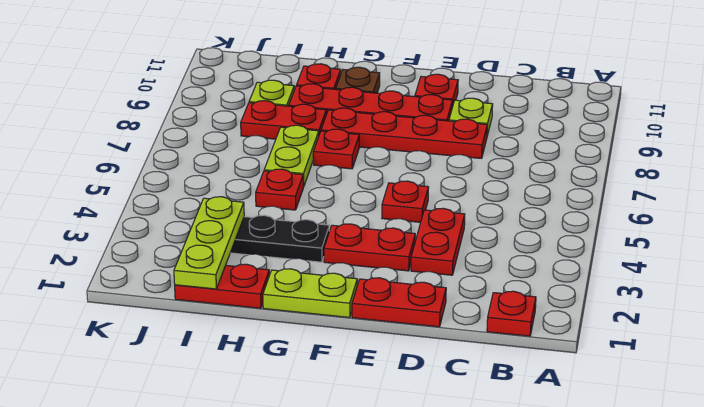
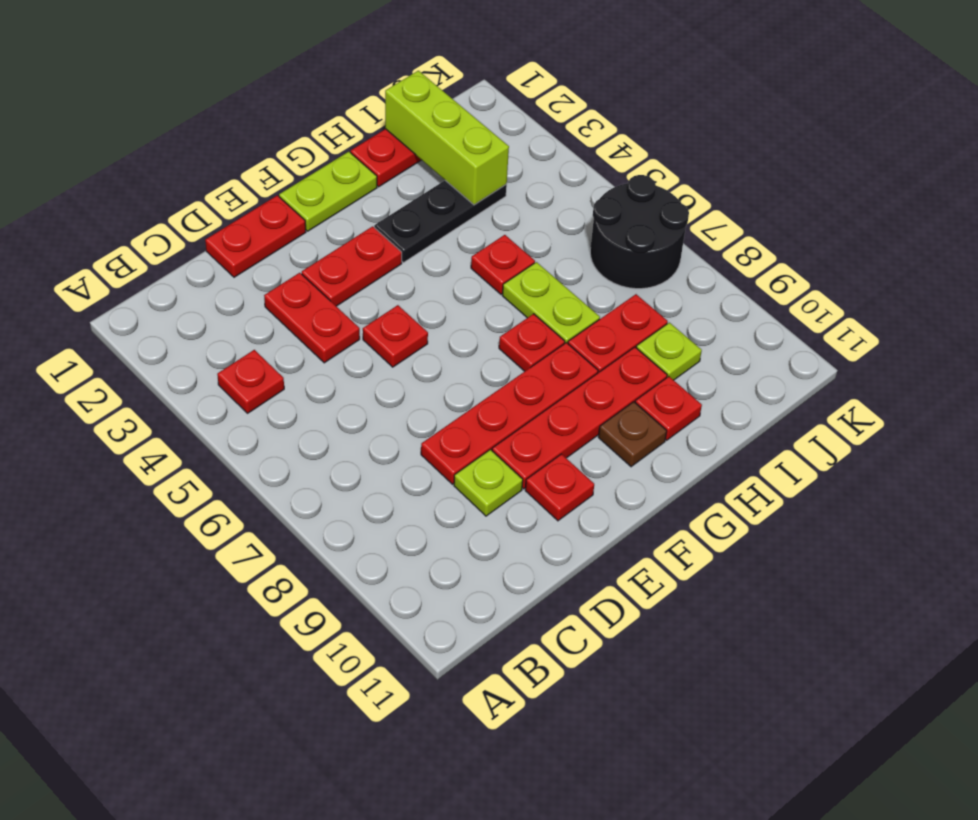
red plate B1 level 1 -> red plate B4 level 1
lime plate I1:I3 level 2 -> lime brick I1:I3 level 2
none -> black round brick J6:K7 level 1

